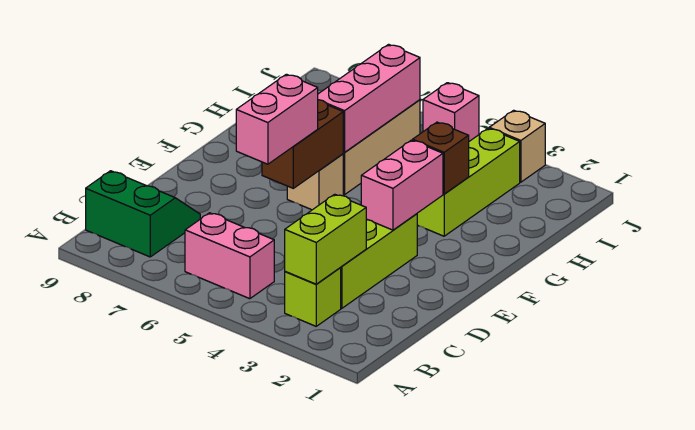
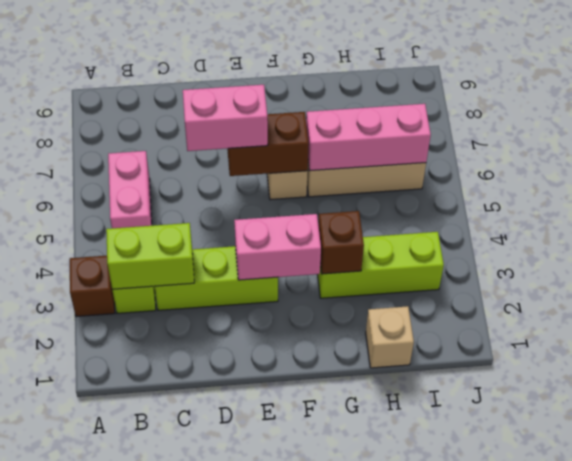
none -> brown brick A3 level 1
green slope B8:C9 level 1 top B -> none
tan brick J3 level 1 -> tan brick H1 level 1
pink brick J5 level 1 -> none

